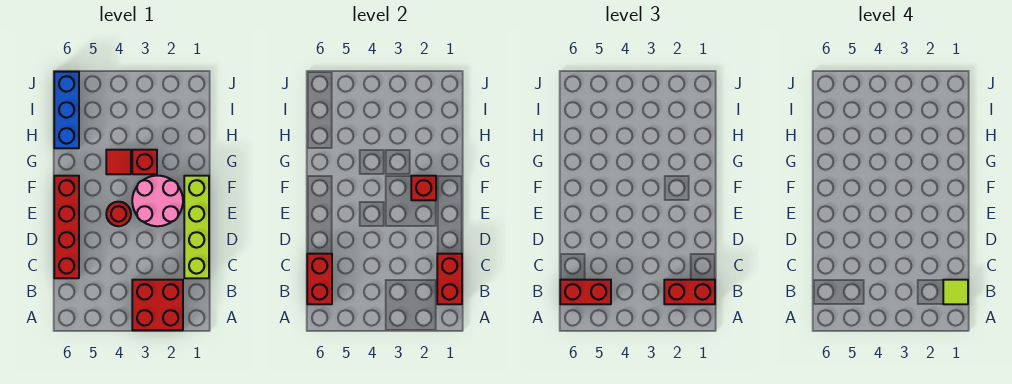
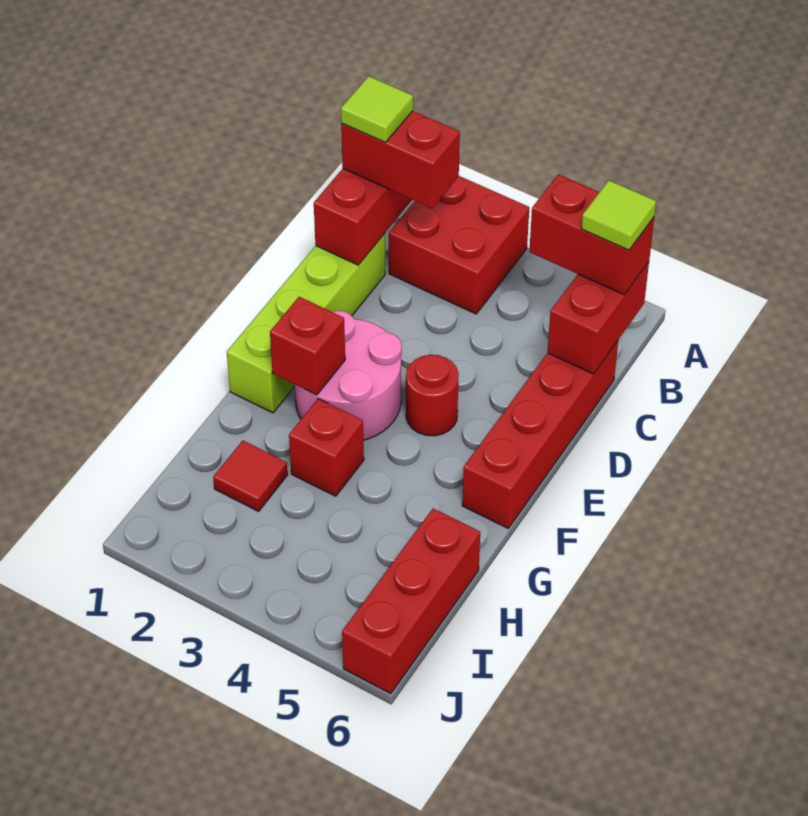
none -> lime tile B6 level 4
red tile G4 level 1 -> red tile H2 level 1
blue brick H6:J6 level 1 -> red brick H6:J6 level 1

